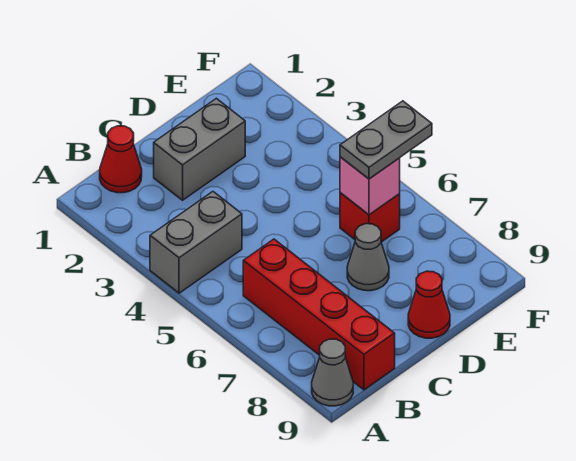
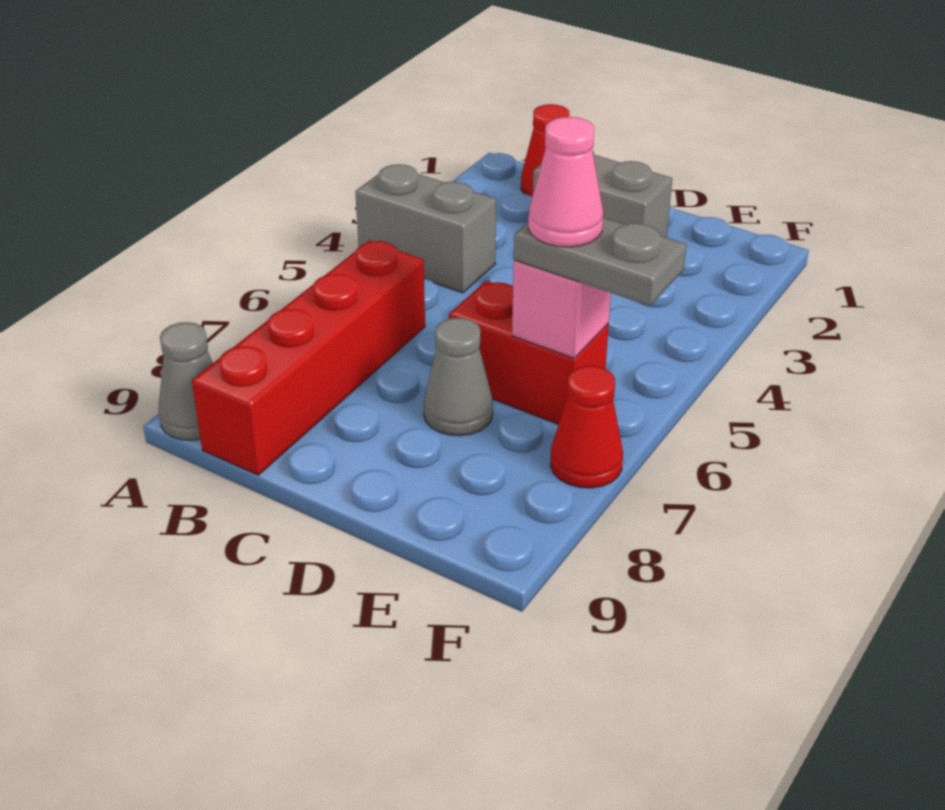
red cone D9 level 1 -> red cone F7 level 1
red brick E6 level 1 -> red brick D6:E6 level 1
none -> pink cone E6 level 4

